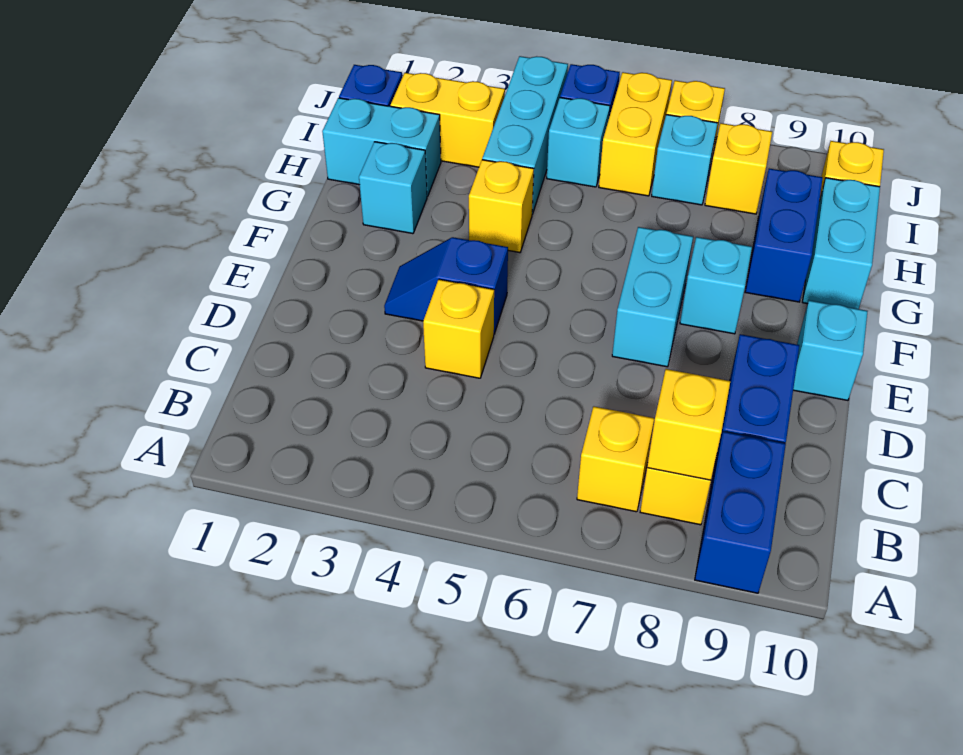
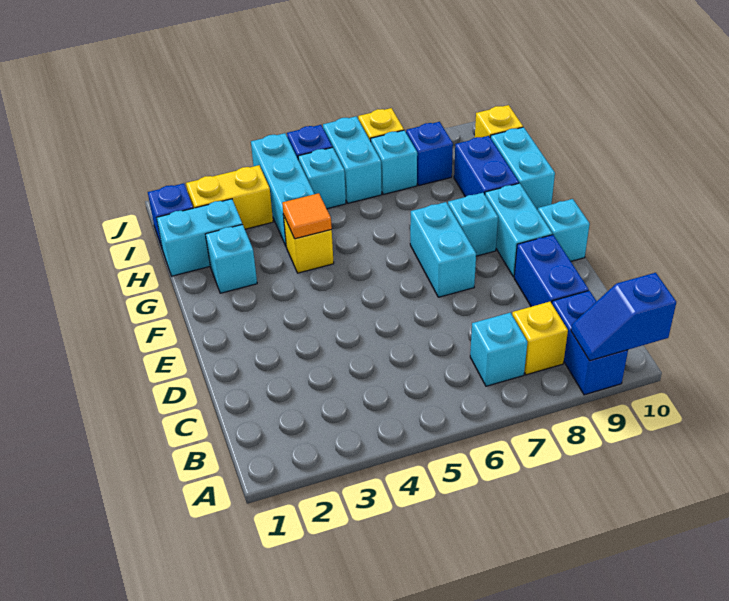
yellow brick B7 level 1 -> cyan brick B7 level 1
yellow brick B8 level 2 -> none
yellow brick D4 level 1 -> none
blue slope E3:E4 level 1 top 4 -> blue slope A9:A10 level 2 top 10
none -> cyan brick E9:F9 level 1
none -> orange tile G4 level 2
yellow brick I6:J6 level 1 -> cyan brick I6:J6 level 1
yellow brick I8 level 1 -> blue brick I8 level 1

